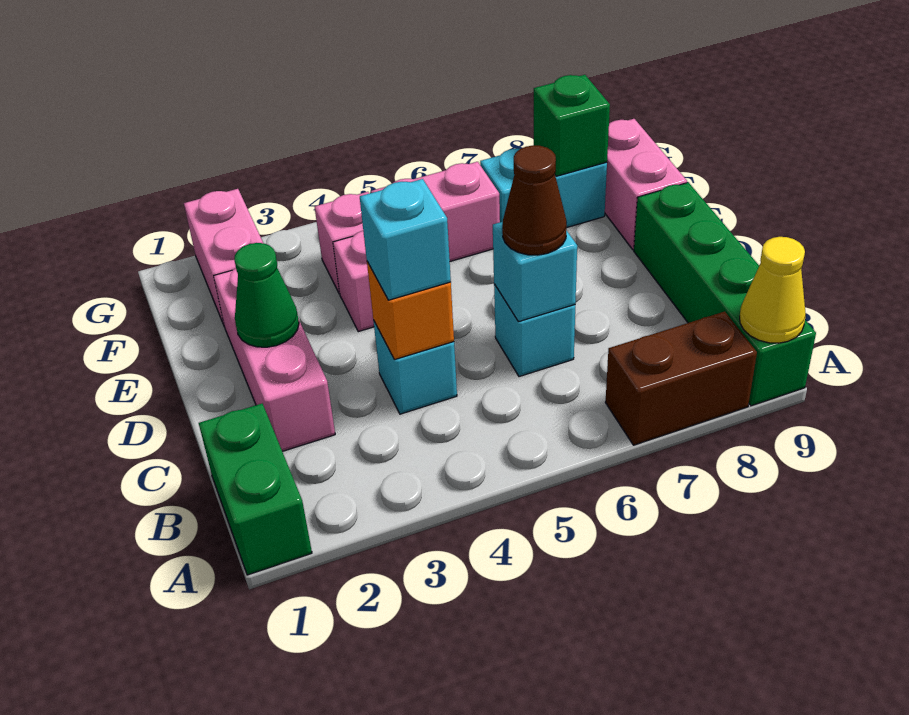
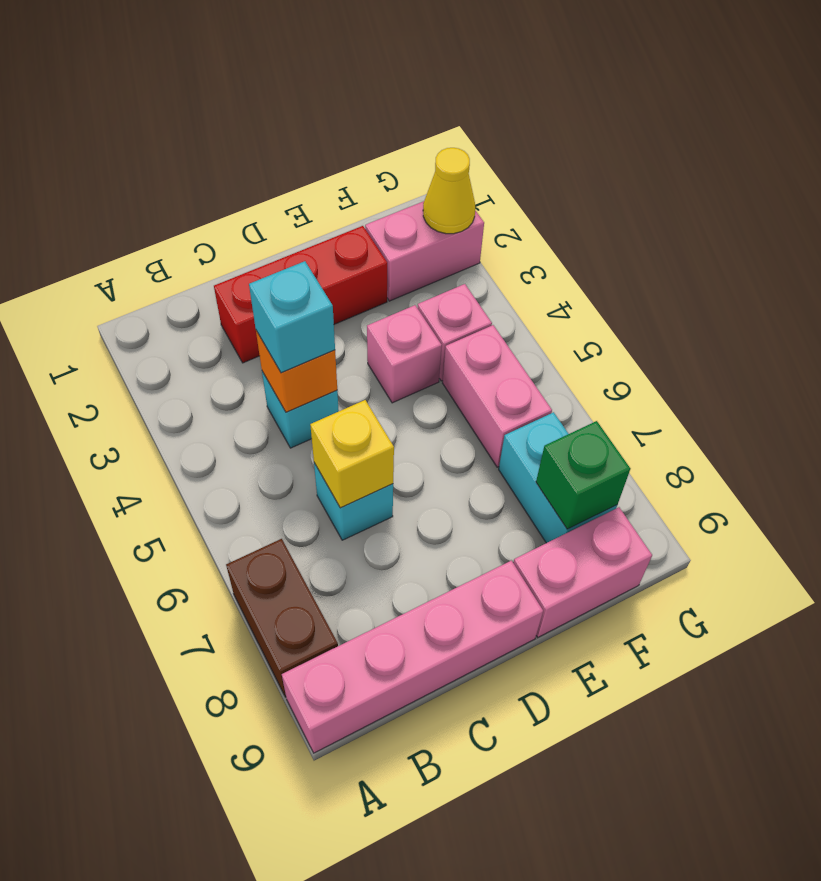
green brick A1:B1 level 1 -> none
green brick A9:D9 level 1 -> pink brick A9:D9 level 1
yellow cone A9 level 2 -> yellow cone G2 level 2
pink brick C2:E2 level 1 -> red brick C2:E2 level 1
cyan brick C6 level 2 -> yellow brick C6 level 2
brown cone C6 level 3 -> none
green cone D2 level 2 -> none

